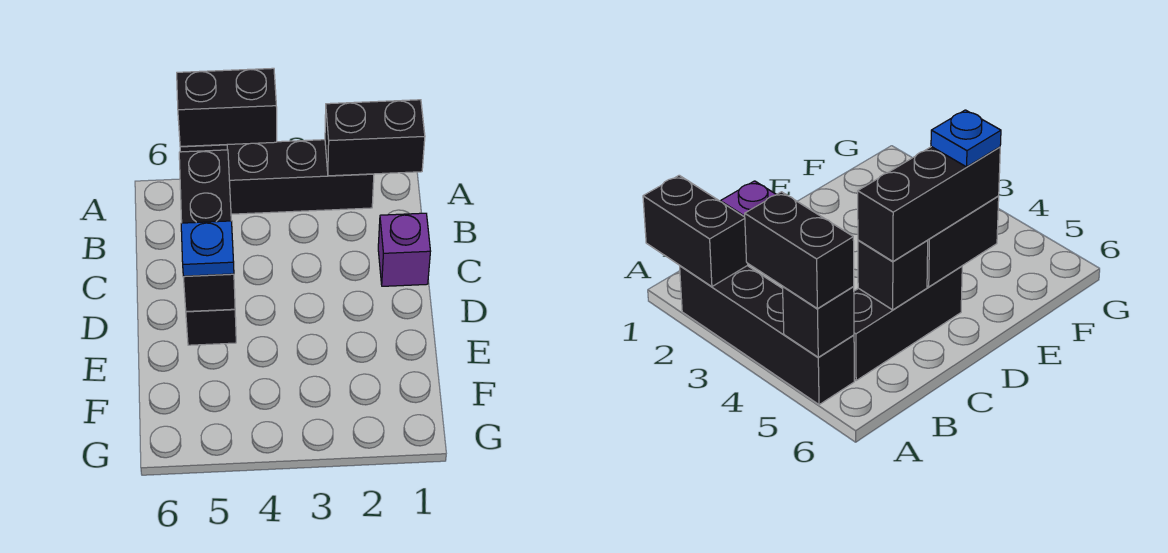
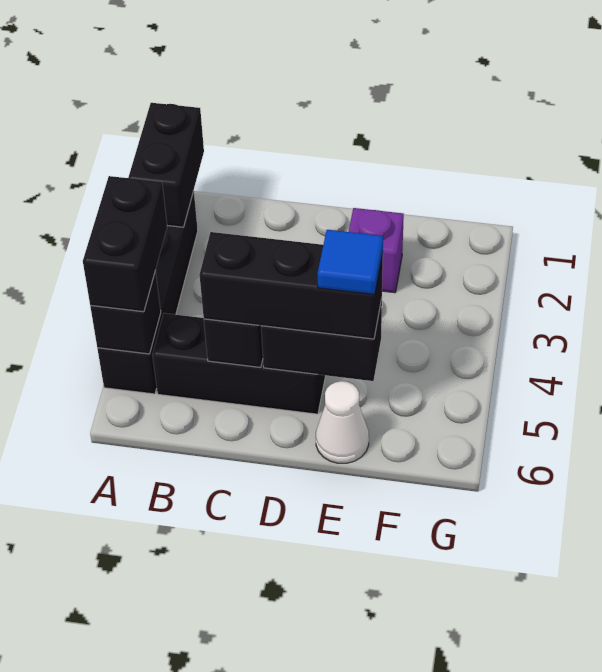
purple brick C1 level 1 -> purple brick E2 level 1
blue plate E5 level 4 -> blue tile E5 level 4
none -> white cone E6 level 1

